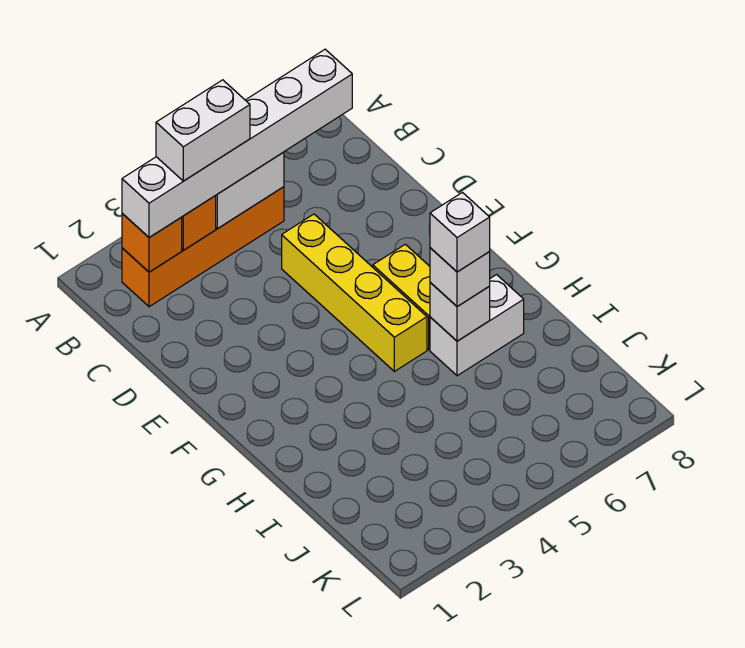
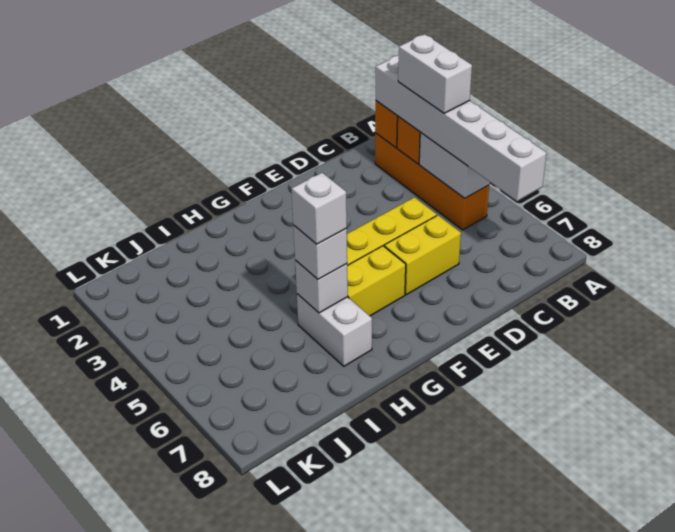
none -> yellow brick D6:E6 level 1

